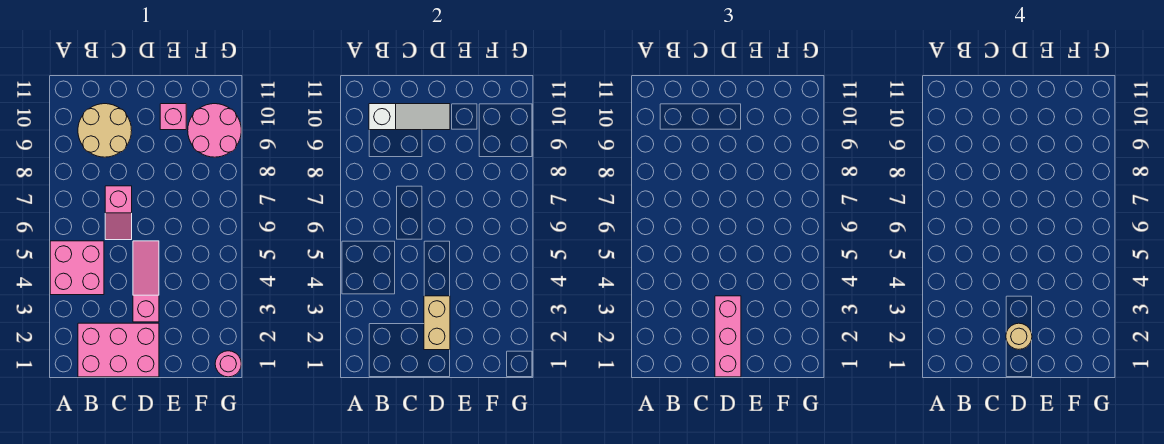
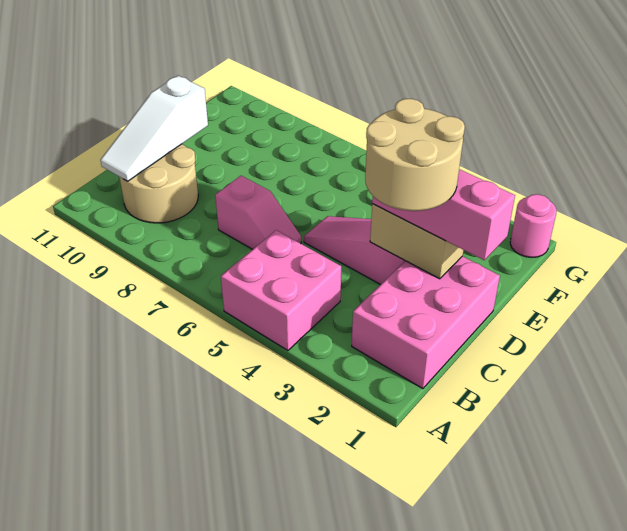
white slope B10:D10 level 2 top B -> white slope B10:D10 level 2 top D
tan round brick D2 level 4 -> tan round brick C2:D3 level 4
pink brick E10 level 1 -> none
pink round brick F9:G10 level 1 -> none

